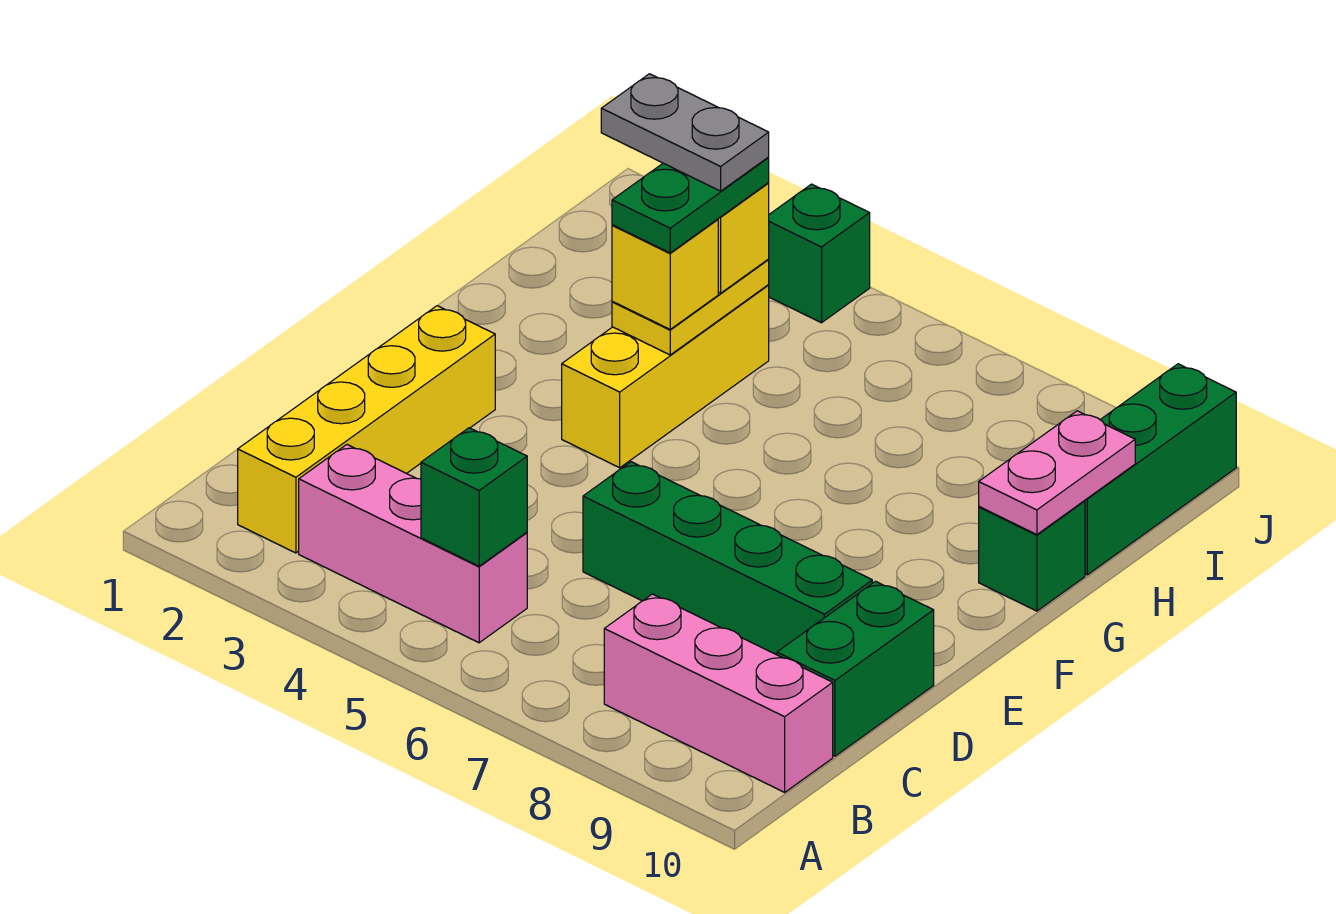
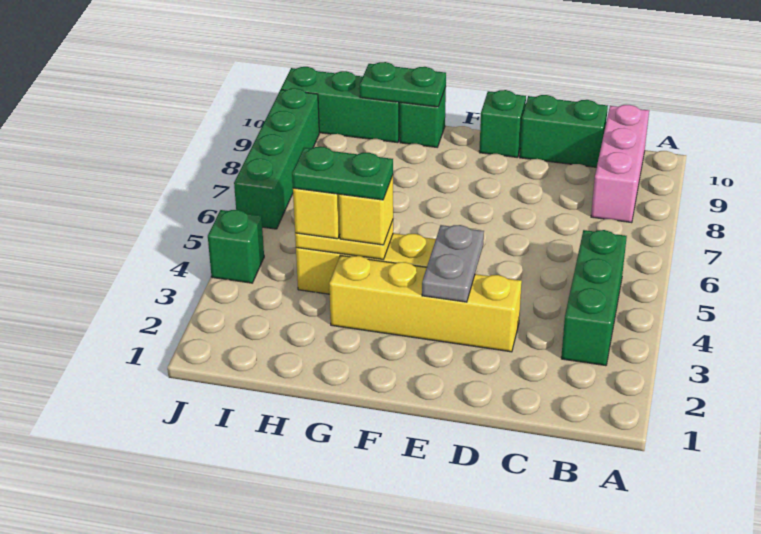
yellow brick B2:E2 level 1 -> yellow brick D3:G3 level 1
pink brick B3:B5 level 1 -> green brick B3:B5 level 1
green brick B5 level 2 -> green brick E10 level 1
green brick D6:D9 level 1 -> green brick J6:J9 level 1
pink plate G10:H10 level 2 -> green plate G10:H10 level 2
grey plate H3:H4 level 5 -> grey plate E3:E4 level 2

